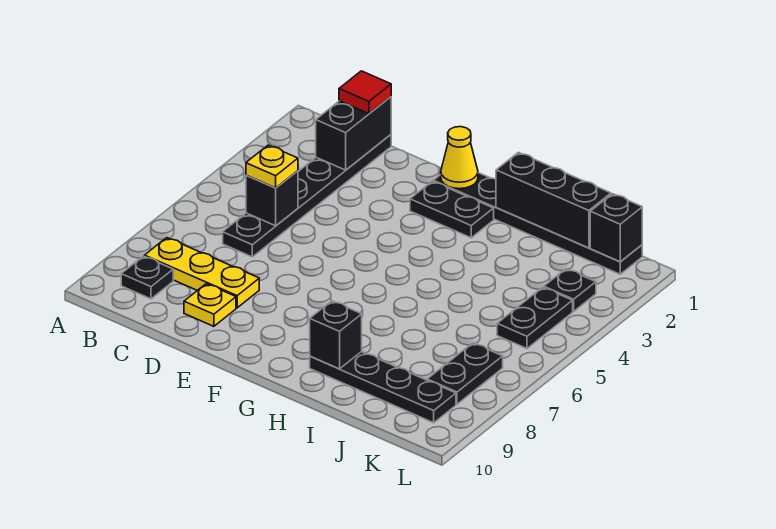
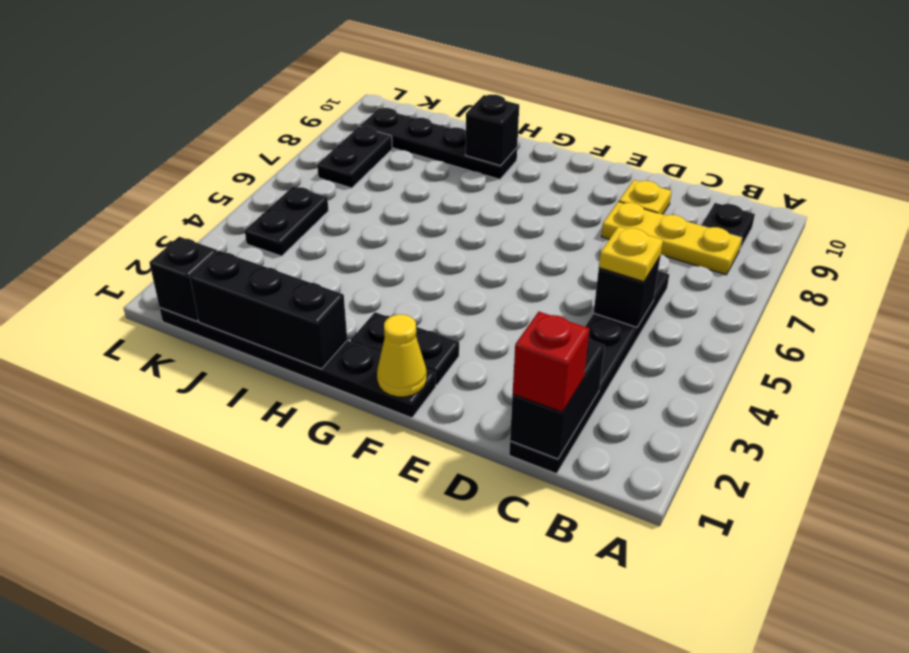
red tile C1 level 3 -> red brick C1 level 3
black plate K3 level 1 -> none

